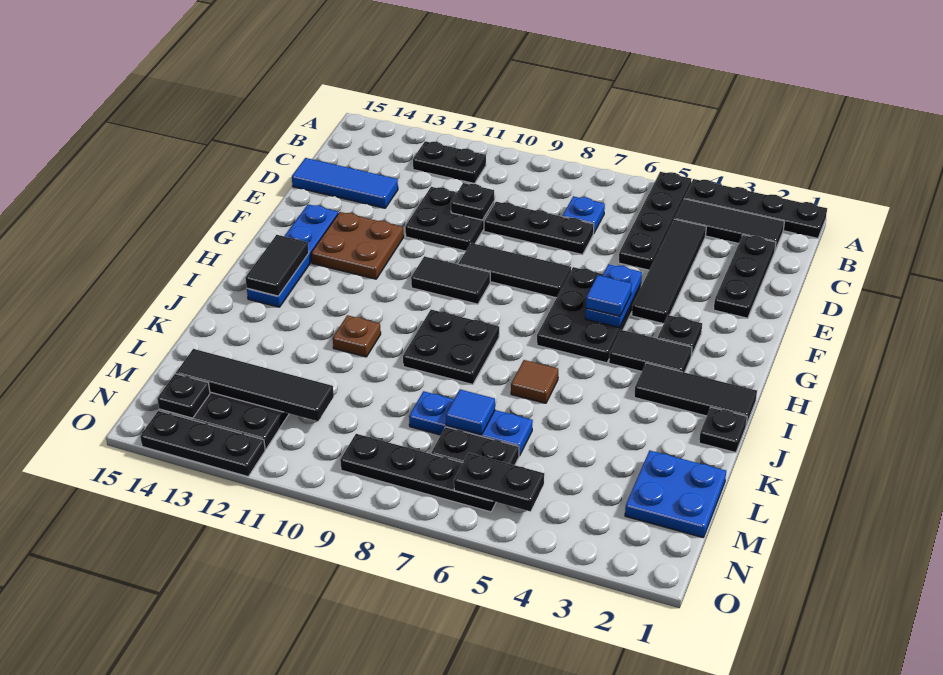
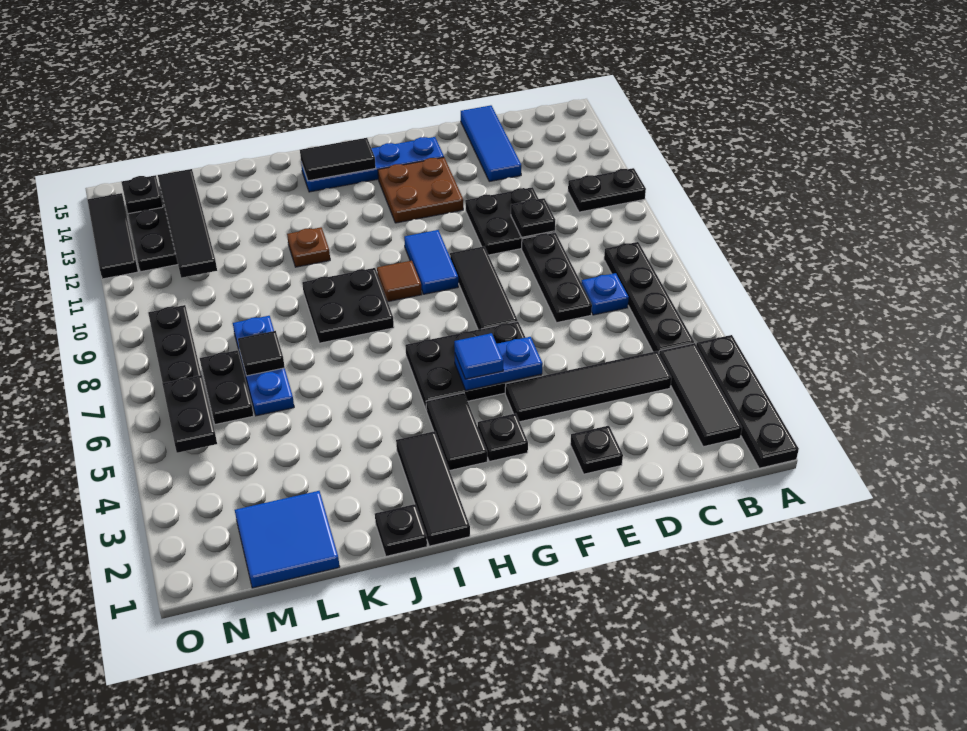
black plate A5:D5 level 1 -> black plate B5:B8 level 1
black plate B11:B12 level 1 -> black plate A11:B11 level 1
black plate C2:E2 level 1 -> black plate E2 level 1
black tile G9:G10 level 1 -> blue tile G9:G10 level 1
brown tile J6 level 1 -> brown tile H9 level 1
blue plate L1:M2 level 1 -> blue tile L1:M2 level 1
blue tile L7 level 2 -> black tile L7 level 2
black plate O12:O14 level 1 -> black tile O12:O14 level 1

